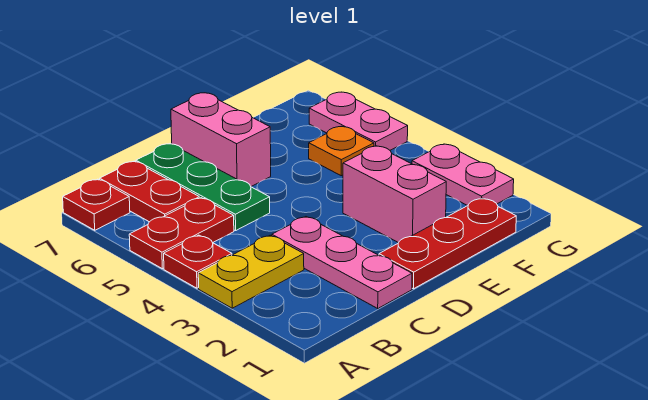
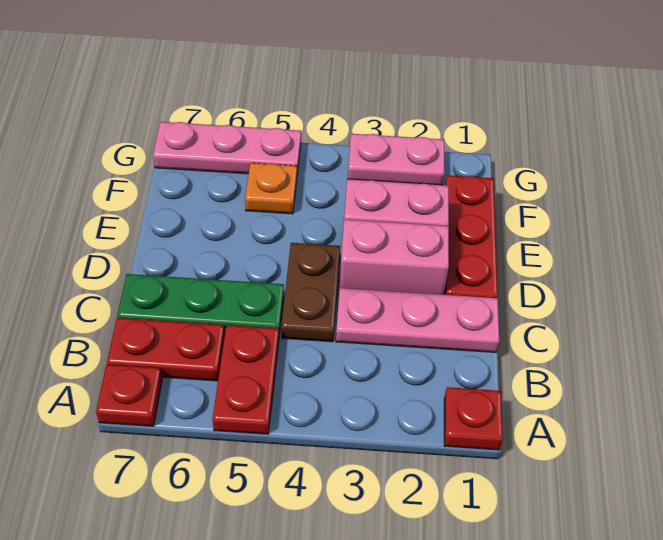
yellow plate A3:B3 level 1 -> none
red plate A4 level 1 -> red plate A1 level 1
none -> brown plate C4:D4 level 1
pink brick D6:D7 level 1 -> pink brick D2:D3 level 1
pink plate G5:G6 level 1 -> pink plate G5:G7 level 1

